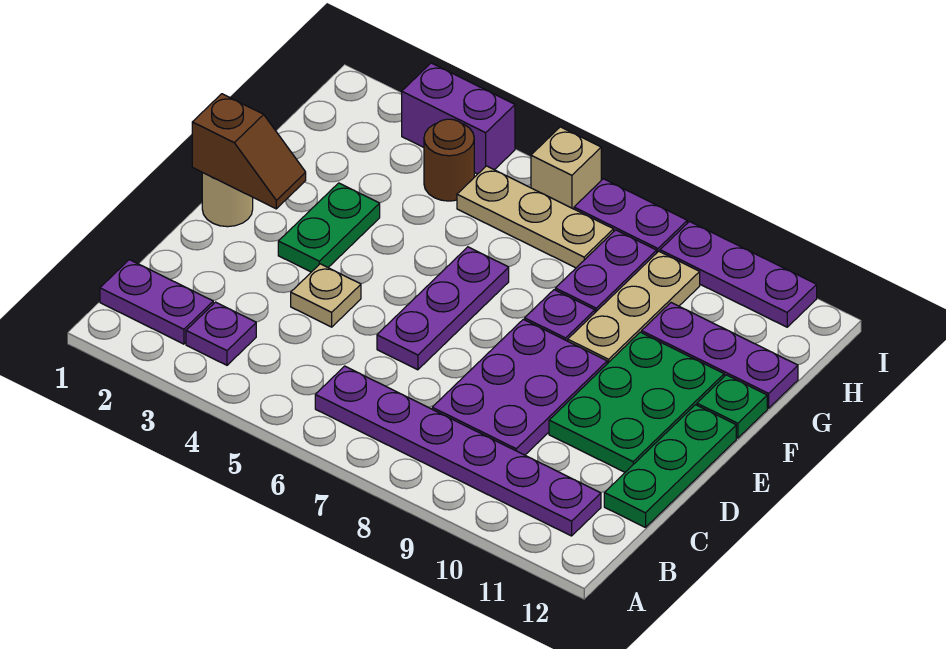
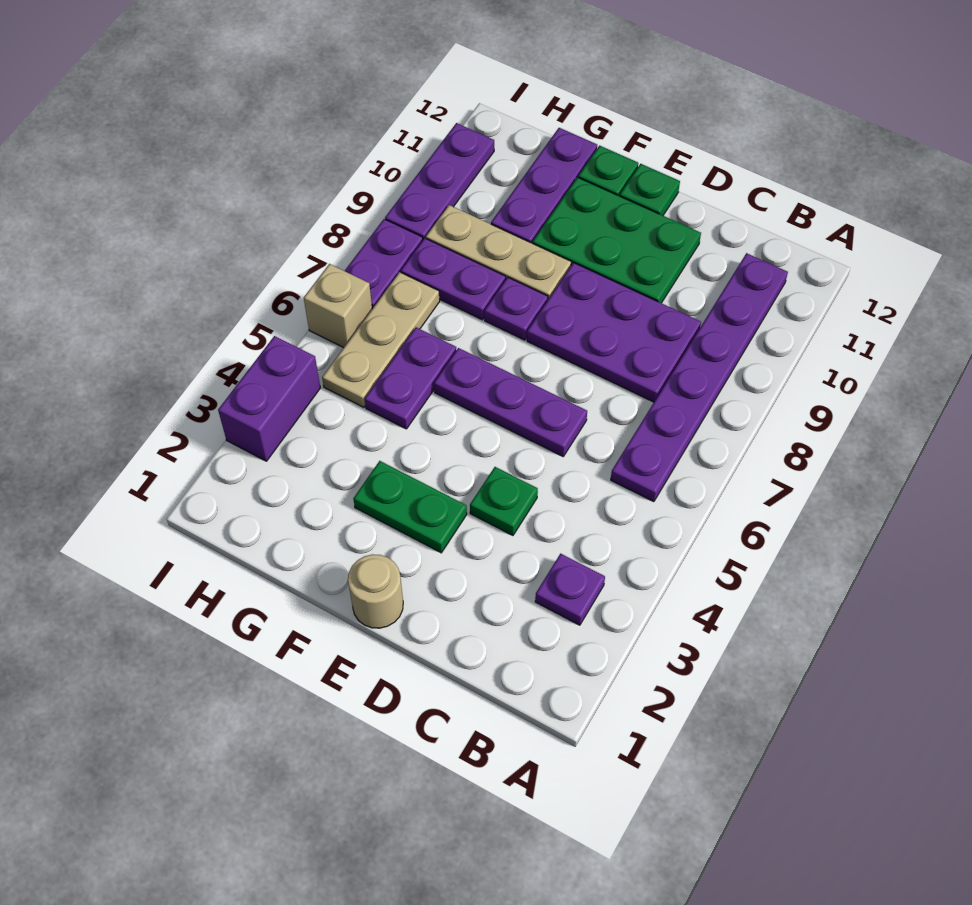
purple plate B1:B2 level 1 -> purple plate G5:G6 level 1
green plate C12:E12 level 1 -> green plate E12 level 1
tan plate D4 level 1 -> green plate D4 level 1
brown slope E1:E2 level 2 top 1 -> none
brown round brick H4 level 1 -> none

